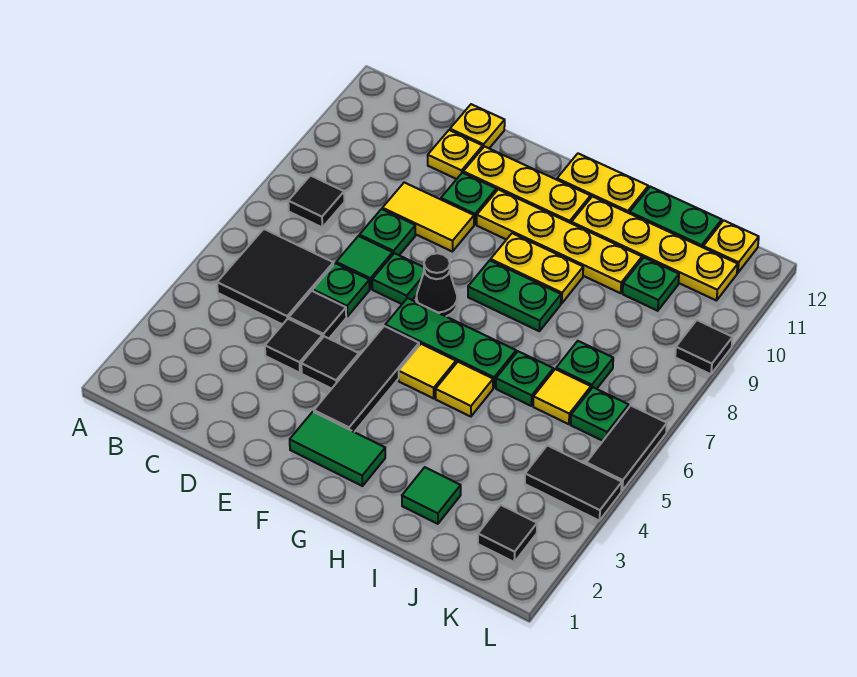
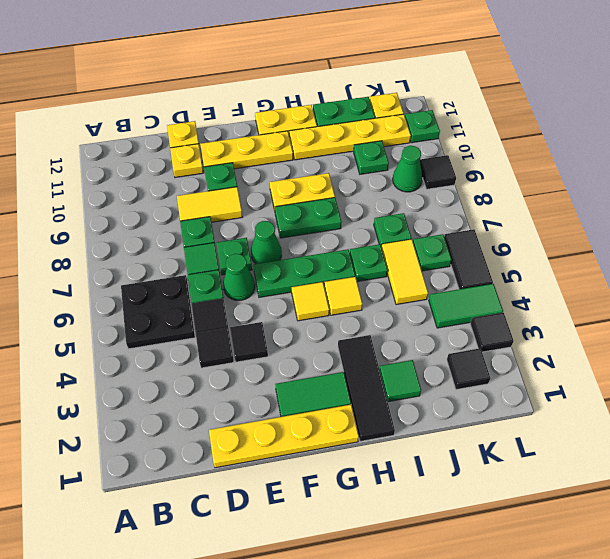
black tile B5:C6 level 1 -> black plate B5:C6 level 1
black tile B8 level 1 -> black tile L3 level 1
none -> green cone E6 level 1
black tile F3:F5 level 1 -> black tile H1:H3 level 1
black cone F7 level 1 -> green cone F7 level 1
yellow plate F10:I10 level 1 -> yellow plate D1:G1 level 1
yellow tile J6 level 1 -> yellow tile J5:J6 level 1
black tile K4:L4 level 1 -> green tile K4:L4 level 1
none -> green cone K9 level 1
none -> green plate L11 level 1

